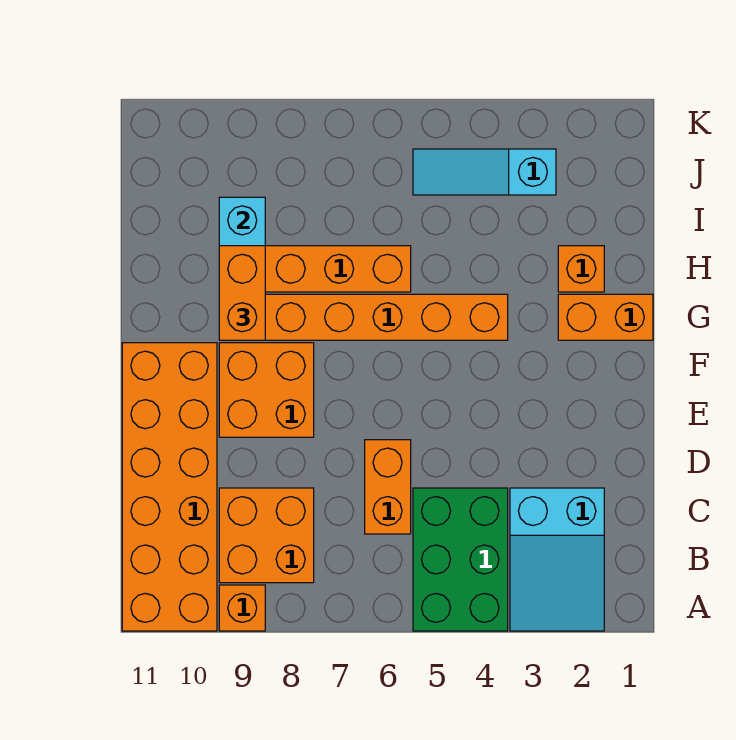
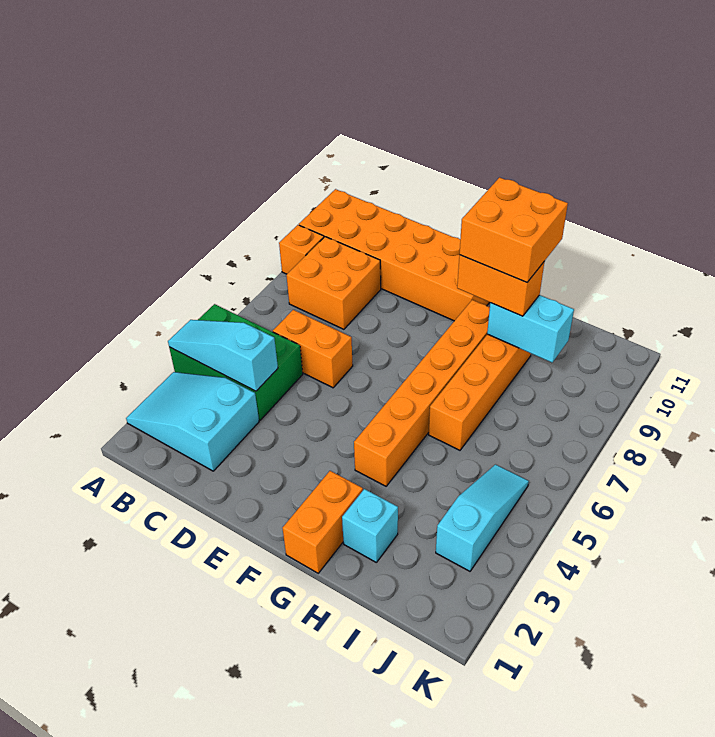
none -> cyan slope A4:C4 level 2 top C
orange brick E8:F9 level 1 -> orange brick G9:H10 level 4
orange brick H2 level 1 -> cyan brick H2 level 1

